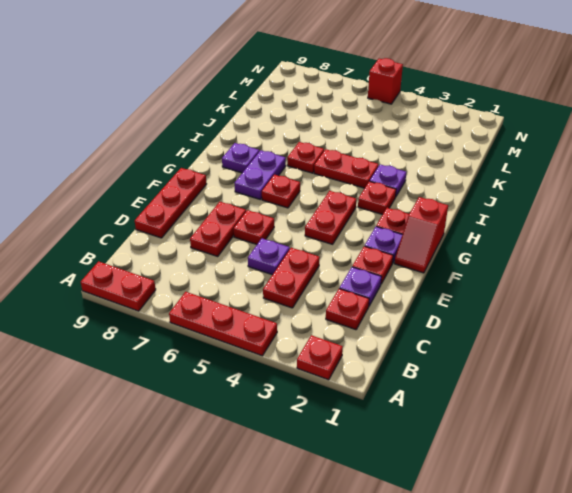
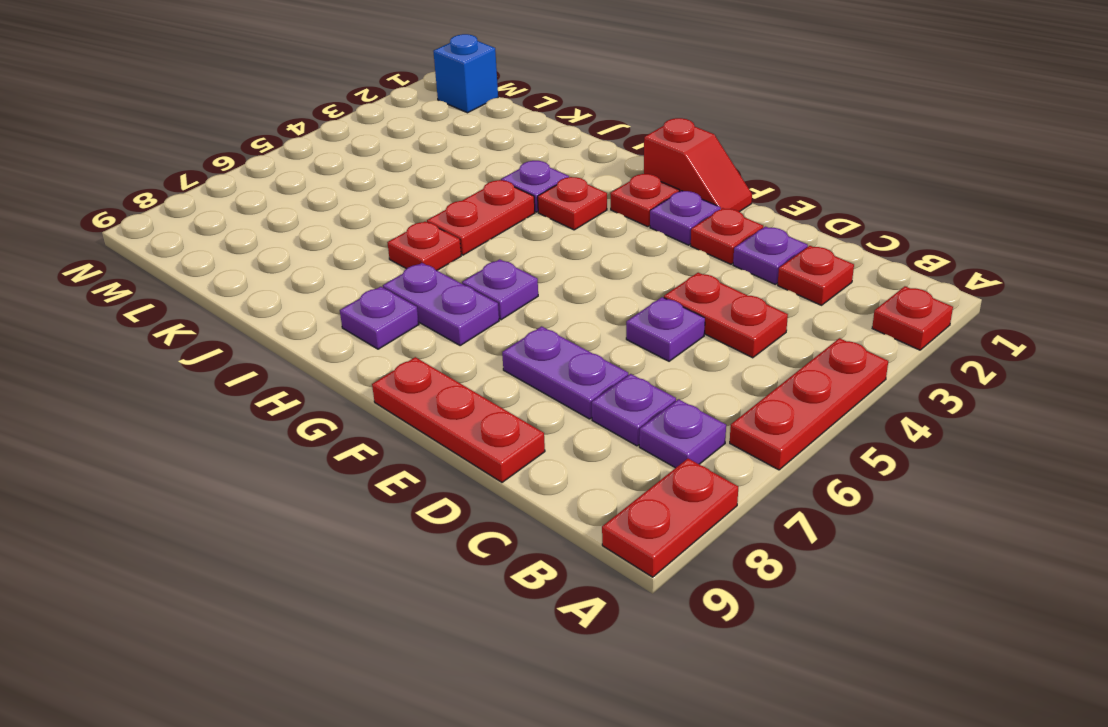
none -> purple plate B7 level 1
none -> purple plate C7 level 1
red plate D7:E7 level 1 -> purple plate D7:E7 level 1
red plate E6 level 1 -> none
red plate F4:G4 level 1 -> none
red plate G6 level 1 -> purple plate G6 level 1
none -> blue brick M1 level 1
red brick N5 level 1 -> none

